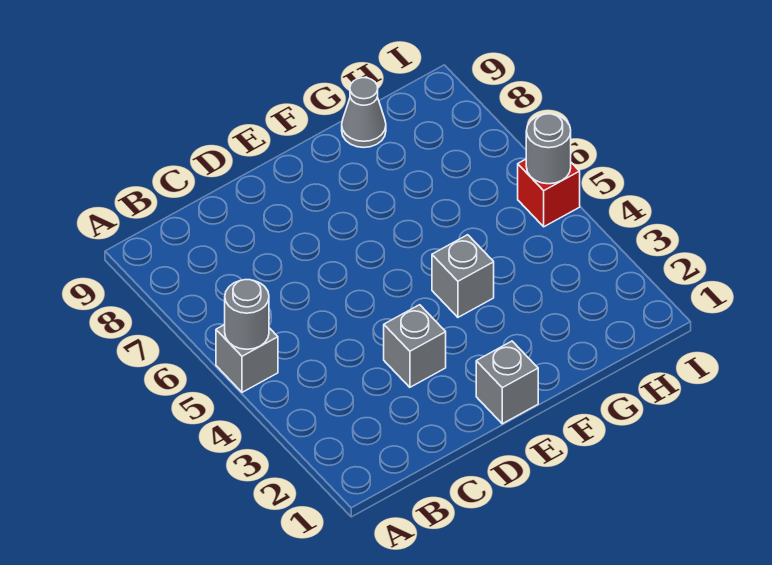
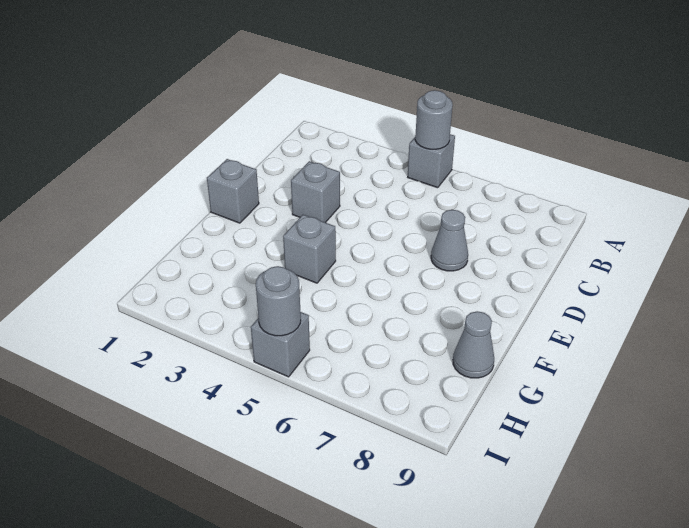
none -> grey cone D7 level 1
red brick I5 level 1 -> grey brick I5 level 1

